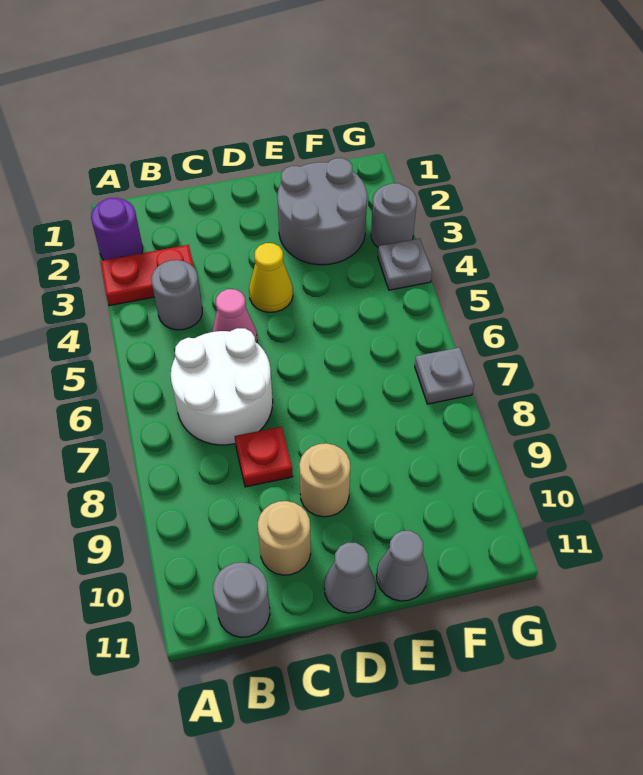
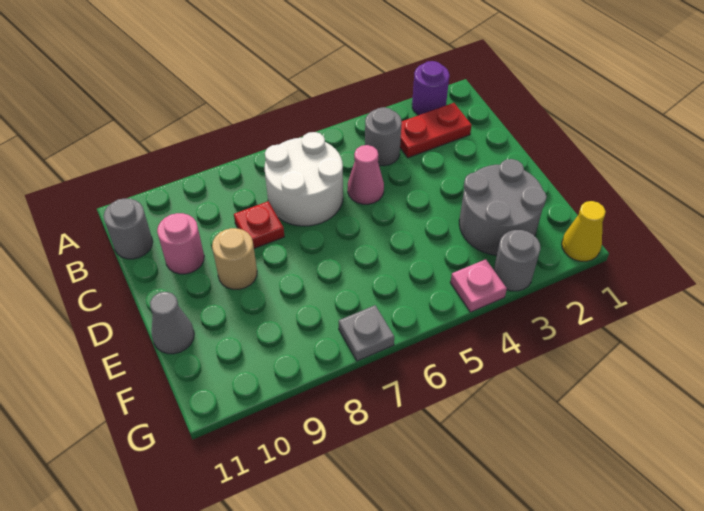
red plate A3:B3 level 1 -> red plate B2:B3 level 1
tan round brick C10 level 1 -> pink round brick C10 level 1
yellow cone D4 level 1 -> yellow cone G1 level 1
grey cone D11 level 1 -> none
grey plate G4 level 1 -> pink plate G4 level 1

